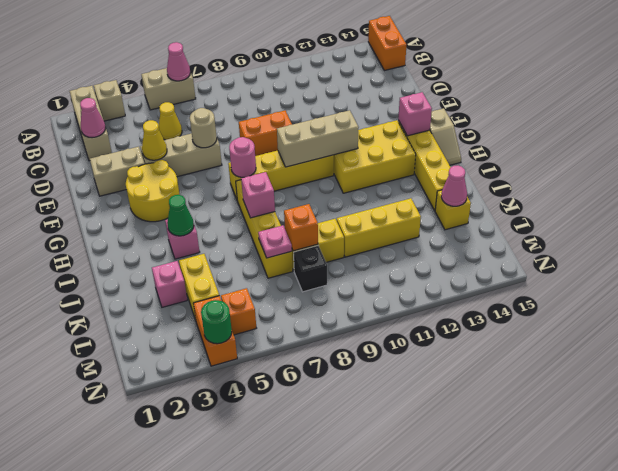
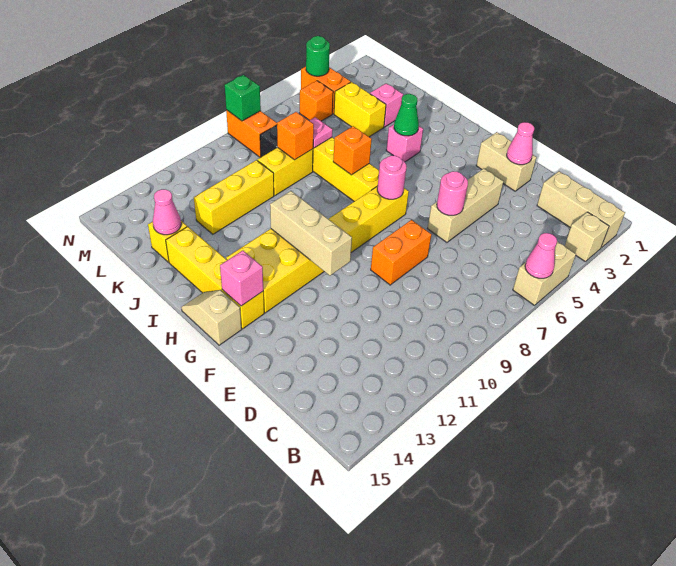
orange brick A15:B15 level 1 -> orange brick M8:N8 level 1
pink cone C2 level 2 -> pink cone E2 level 2
yellow cone C5 level 1 -> none
tan brick E2:E3 level 1 -> tan brick E2:F2 level 1
yellow cone E4 level 2 -> none
tan round brick E6 level 2 -> pink round brick E6 level 2
yellow round brick F3:G4 level 1 -> none
tan brick G9:G11 level 2 -> tan brick F11:H11 level 2
pink brick I7 level 2 -> orange brick I7 level 2
none -> green brick N8 level 2

